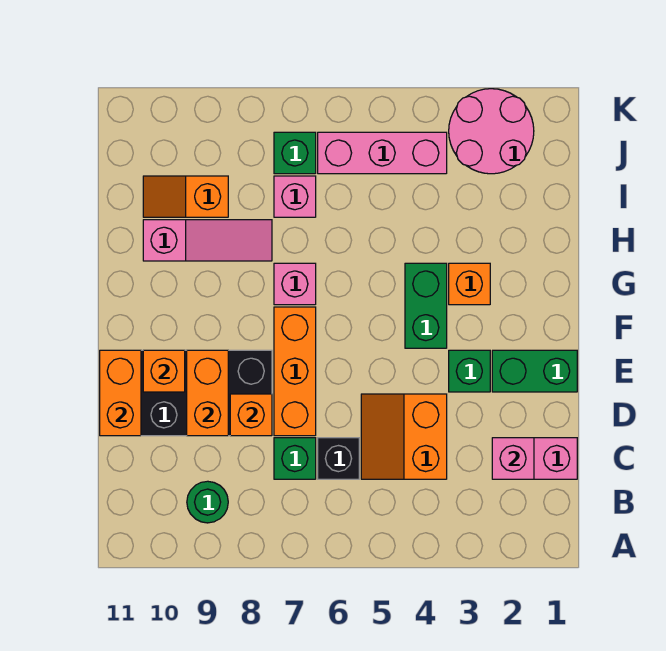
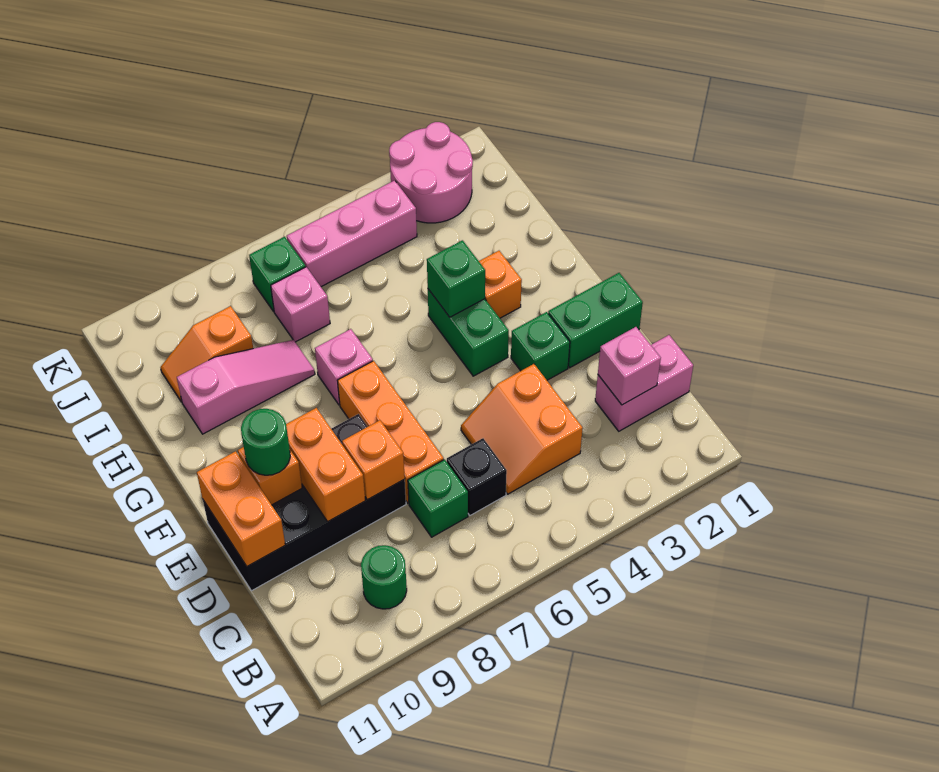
none -> green round brick E10 level 3
none -> green brick G4 level 2

